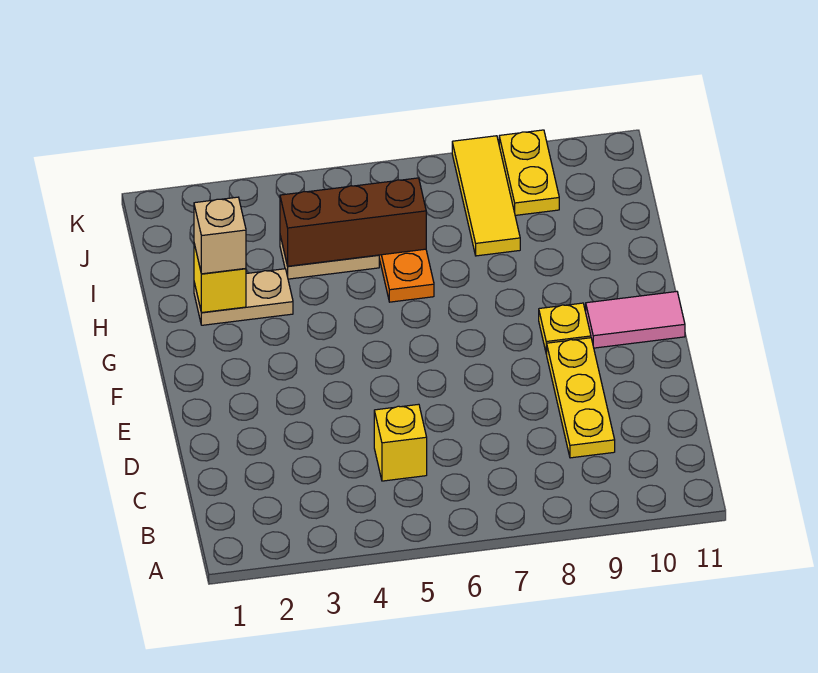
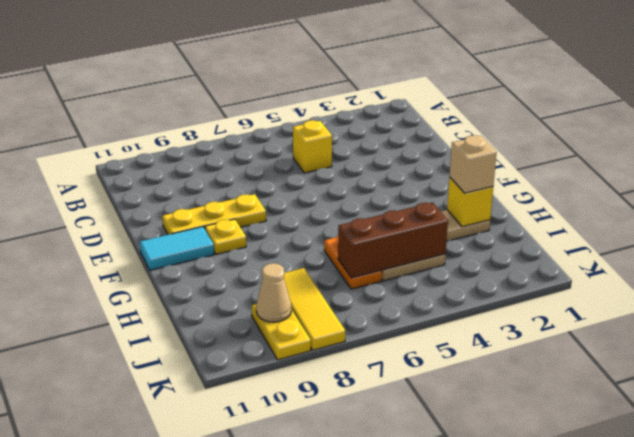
yellow plate C9:E9 level 1 -> yellow plate E8:E10 level 1
pink tile F10:F11 level 1 -> cyan tile F10:F11 level 1
none -> tan cone J9 level 2

